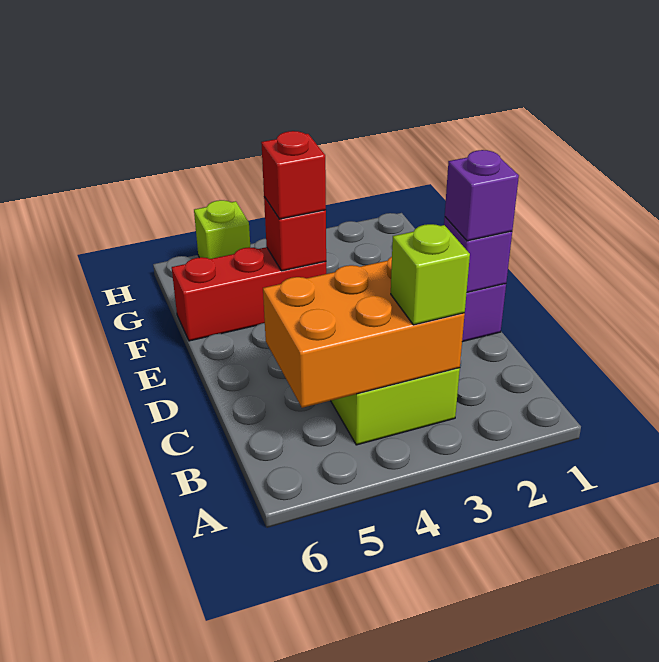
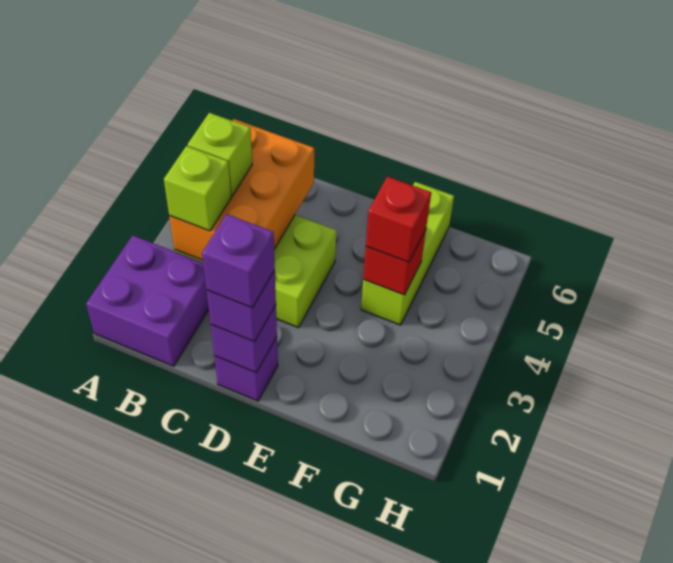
none -> purple brick A1:B2 level 1
none -> purple brick D1 level 4
red brick F4:F6 level 1 -> lime brick F4:F6 level 1
lime brick H5 level 1 -> lime brick B4 level 3

